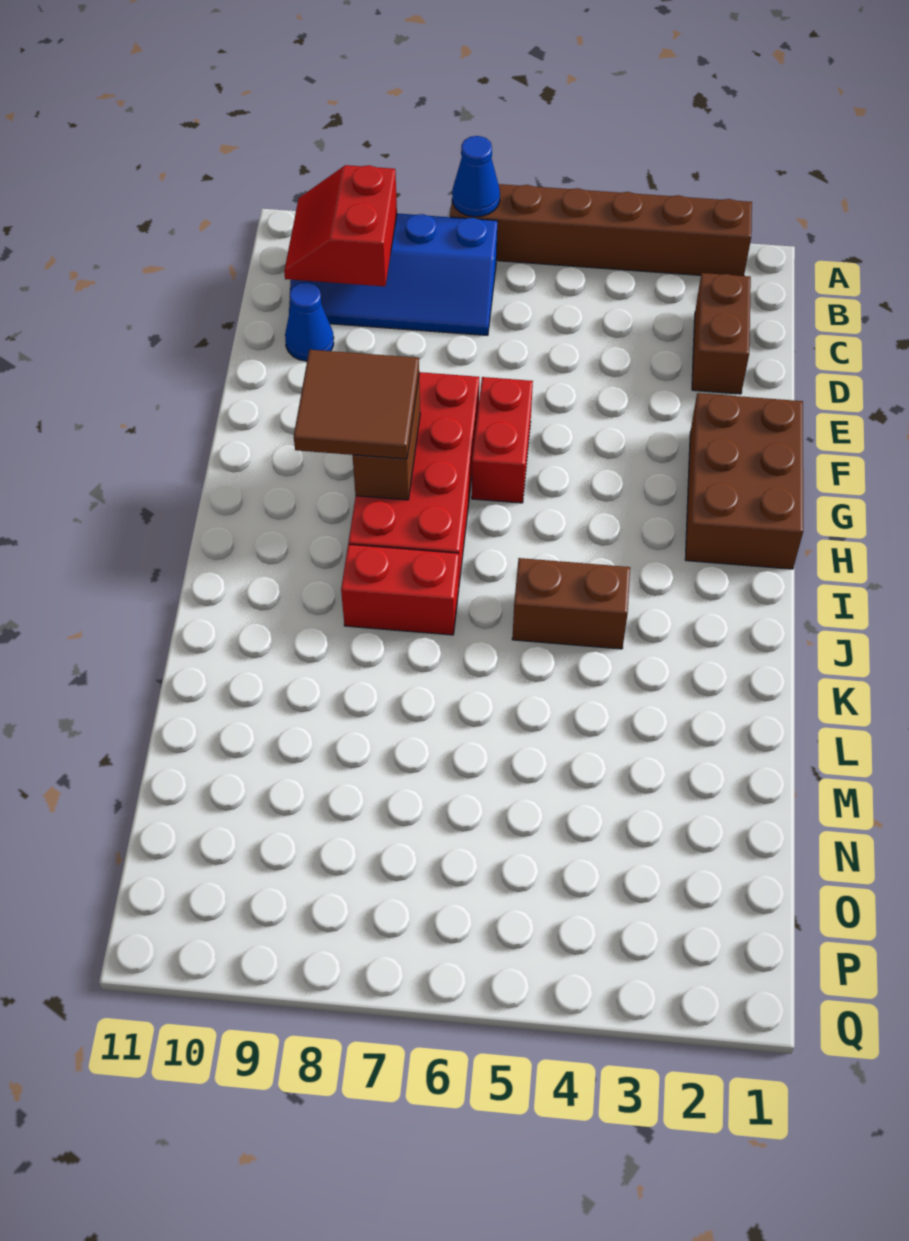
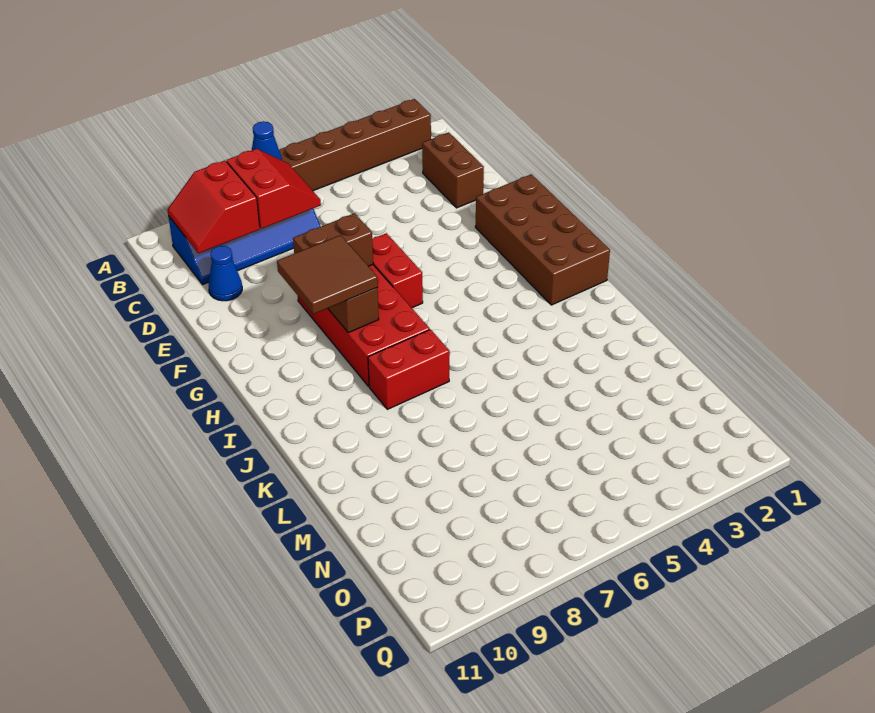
none -> red slope B7:C8 level 2 top 8
brown brick F1:H2 level 1 -> brown brick F1:I2 level 1
brown brick J4:J5 level 1 -> brown brick F7:F8 level 2

